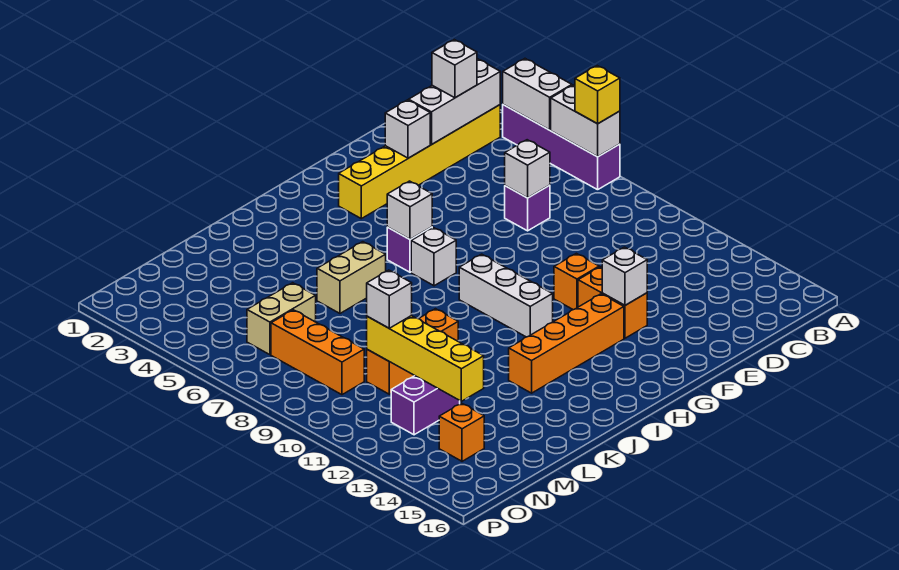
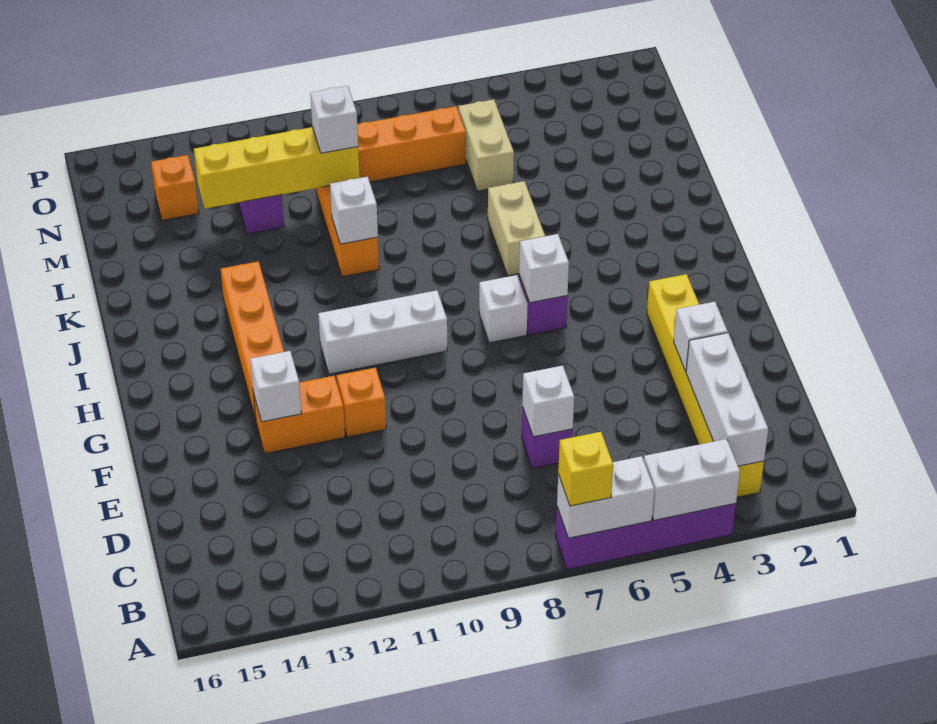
white brick C3 level 3 -> white brick K10 level 2

